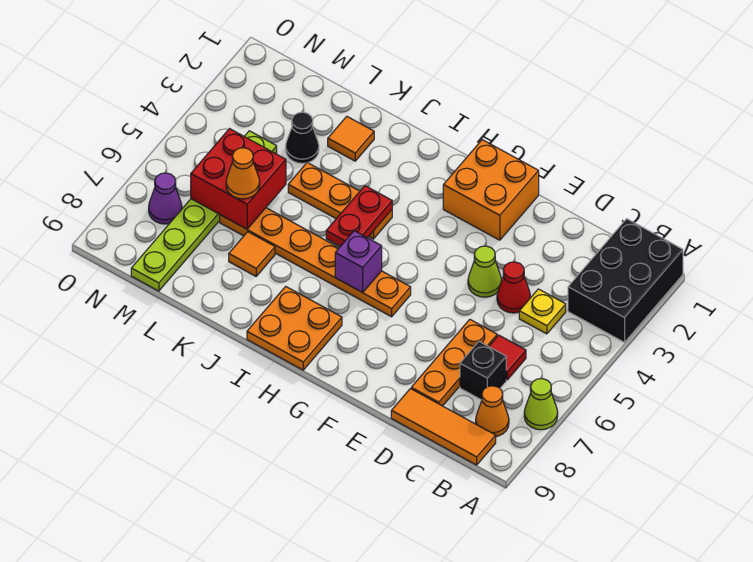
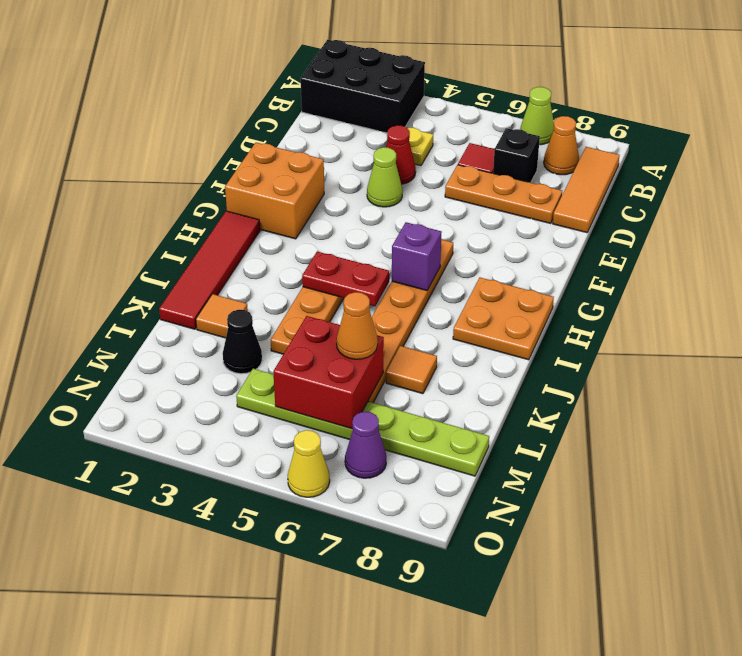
none -> red tile H1:K1 level 1
none -> yellow cone O6 level 1

